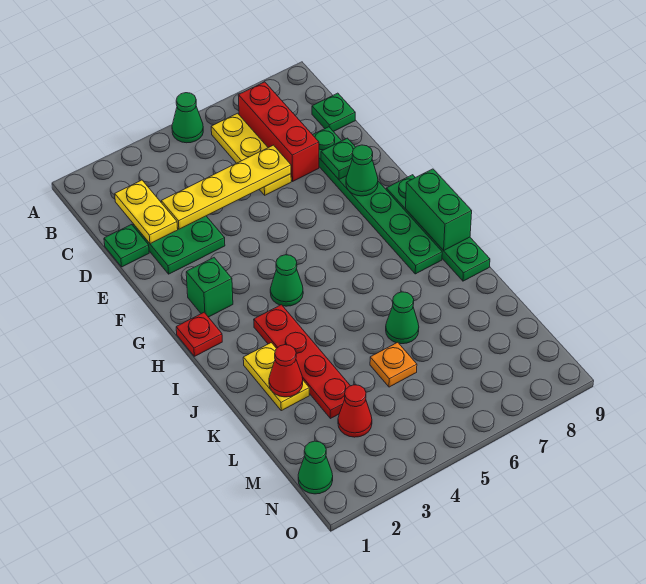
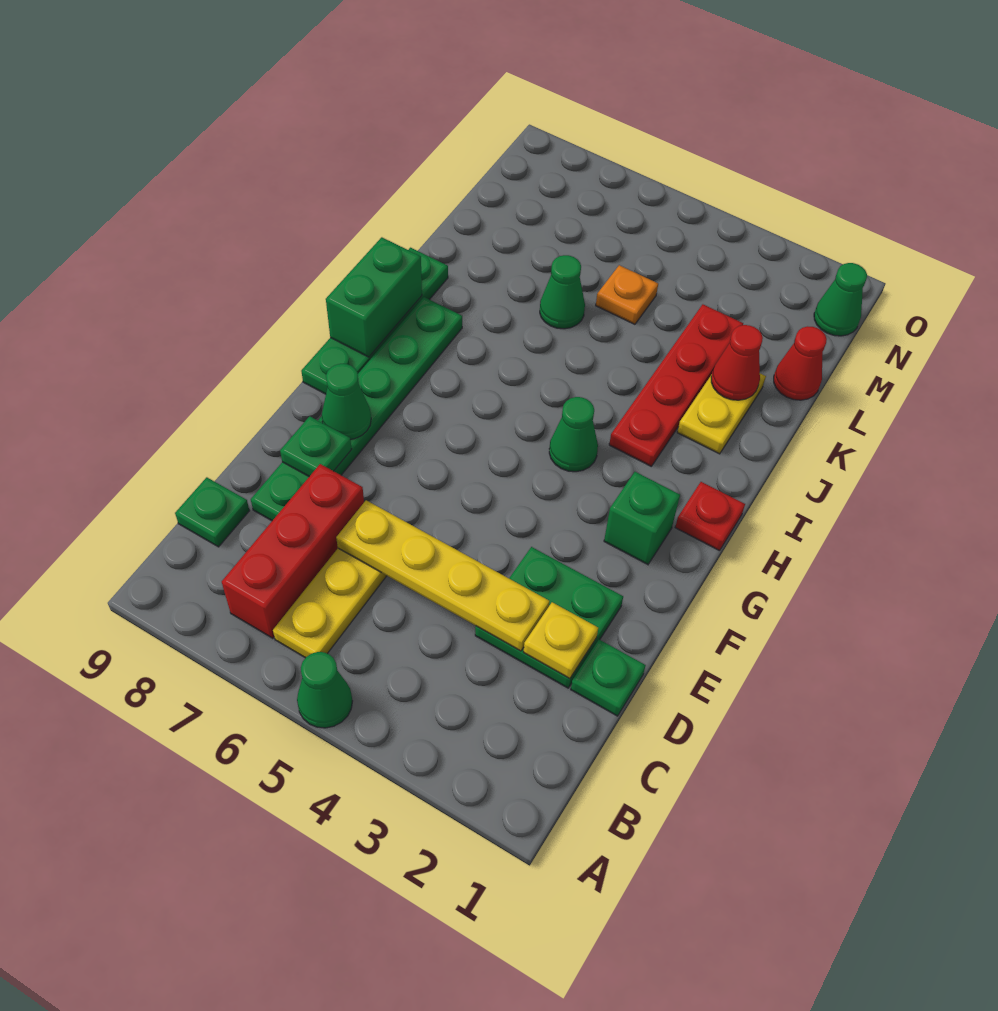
yellow plate C2:D2 level 2 -> yellow plate D2 level 2
red cone M3 level 1 -> red cone L1 level 1

